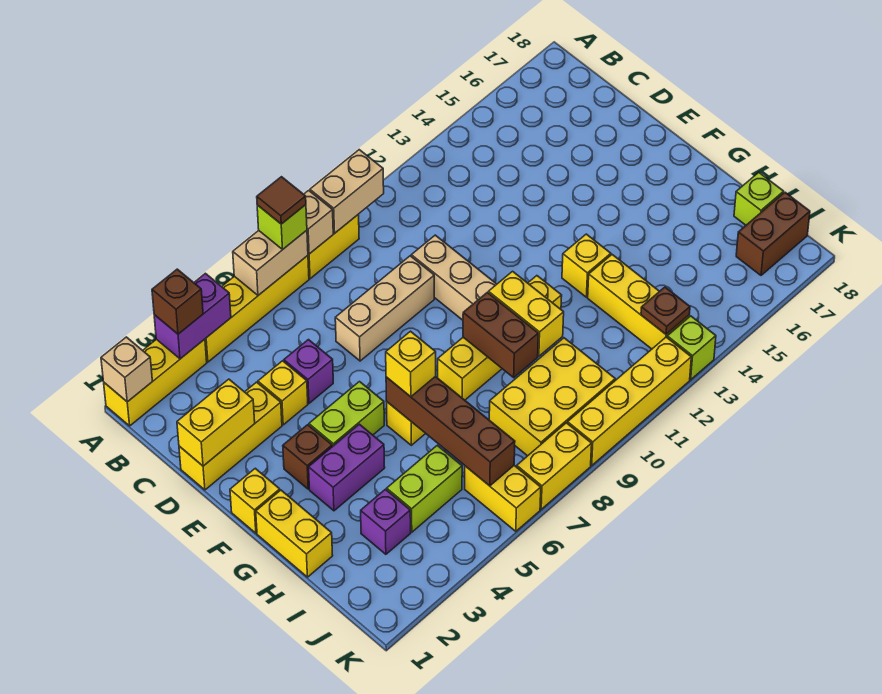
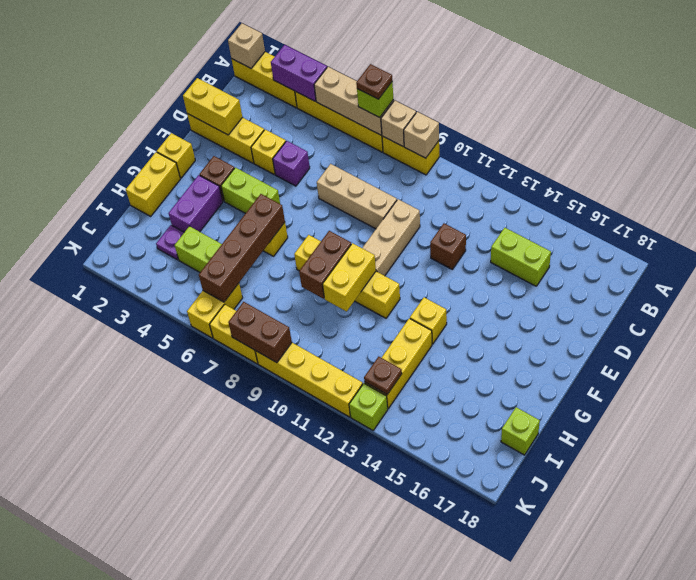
brown brick A3 level 3 -> brown brick D12 level 1
tan brick A6:A7 level 2 -> tan brick A5:A7 level 2
brown tile A7 level 4 -> brown plate A7 level 4
tan brick A9:A10 level 2 -> tan brick A9 level 2
none -> lime brick C14:C15 level 1
purple brick G3:G4 level 1 -> purple brick G3:H3 level 1
yellow brick G6 level 3 -> none
purple brick I3 level 1 -> purple plate I3 level 1
yellow brick I8:J10 level 1 -> none
brown brick J17:J18 level 1 -> brown brick K8:K9 level 2

